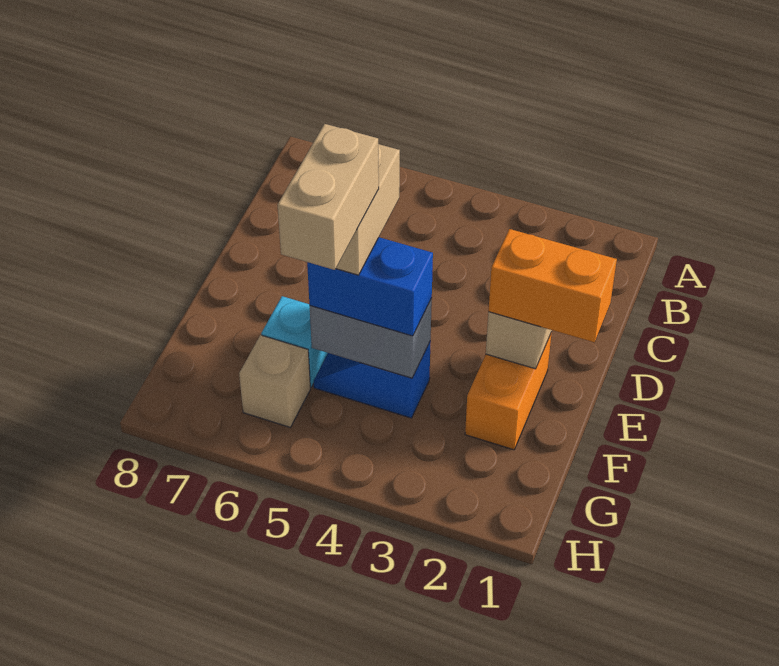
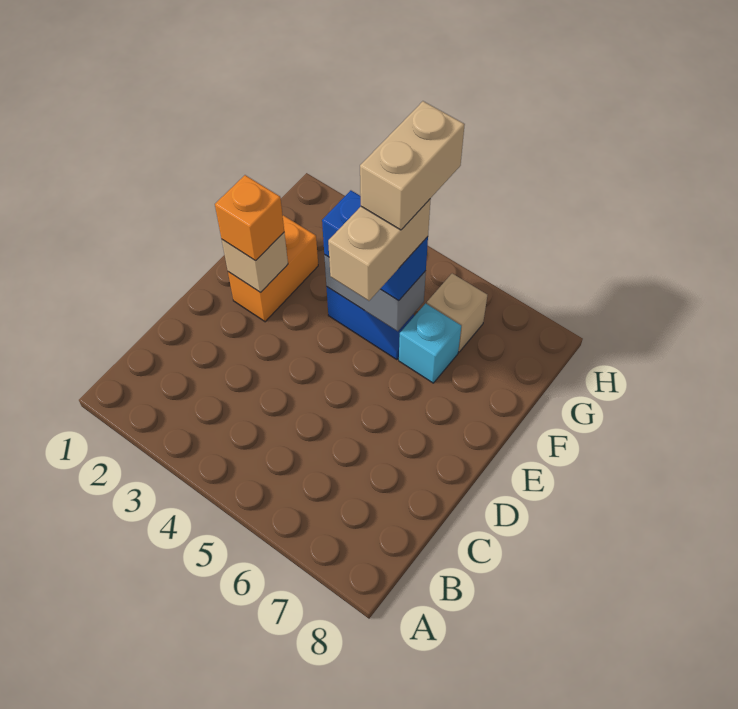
orange brick E1:E2 level 3 -> orange brick E2 level 3

